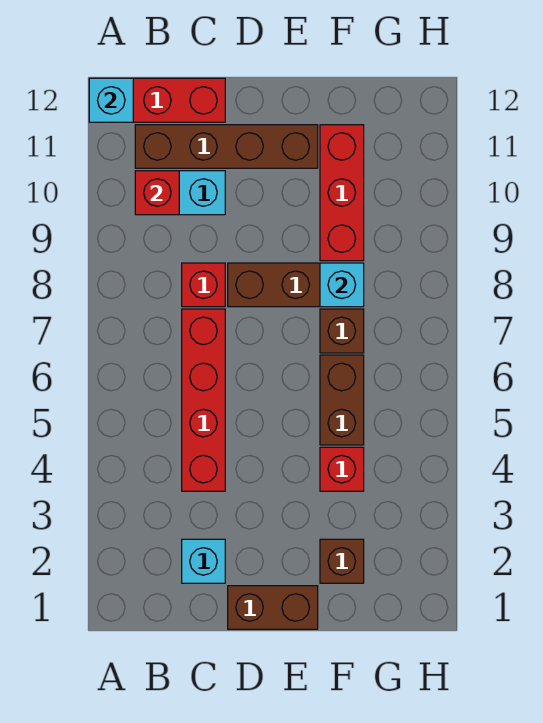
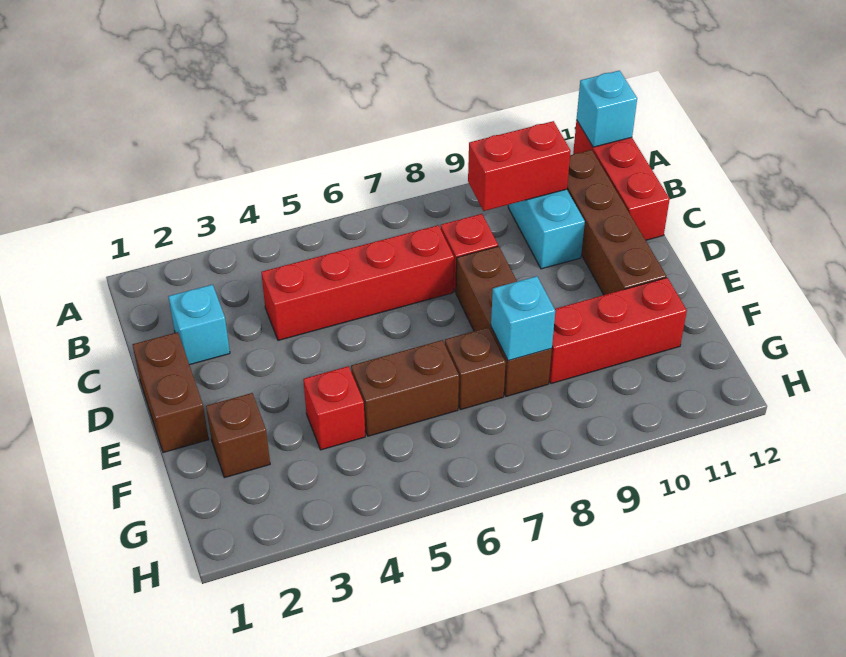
red brick B10 level 2 -> red brick B9:B10 level 2

